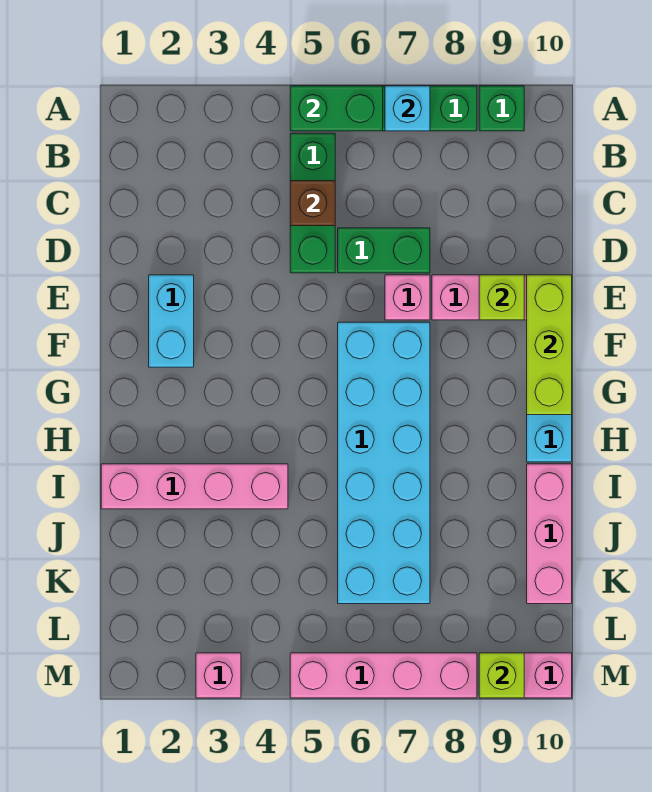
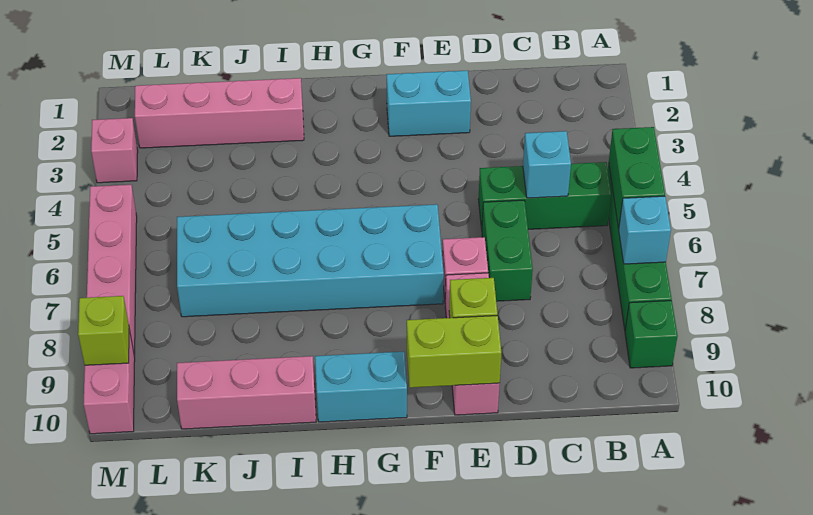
brown brick C5 level 2 -> cyan brick C5 level 2
lime brick E10:G10 level 2 -> lime brick E10:F10 level 2
pink brick I1:I4 level 1 -> pink brick I2:L2 level 1

